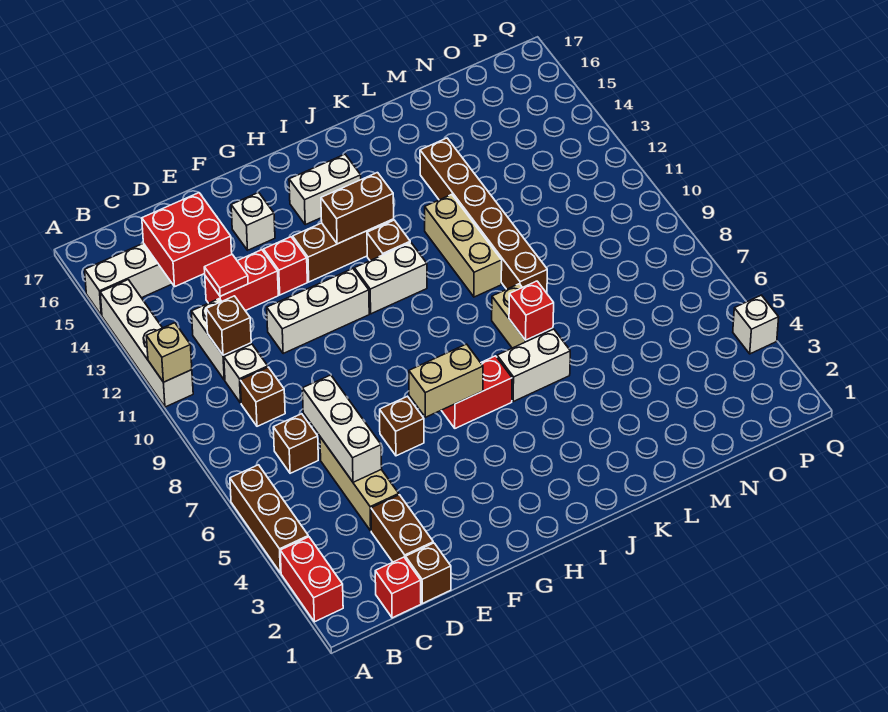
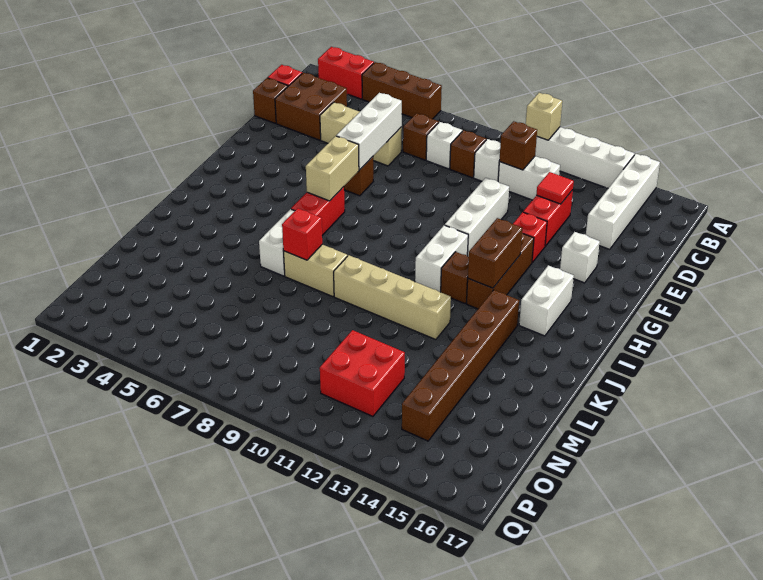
red brick C14:D15 level 2 -> red brick N11:O12 level 1
brown brick D2:D3 level 1 -> brown brick C2:D3 level 1
white brick D5:D7 level 2 -> white brick D6:F6 level 2
tan brick K10:K12 level 1 -> tan brick K9:K12 level 1
brown brick L9:L14 level 1 -> brown brick J14:O14 level 1
white brick Q4 level 1 -> white brick C8 level 1

